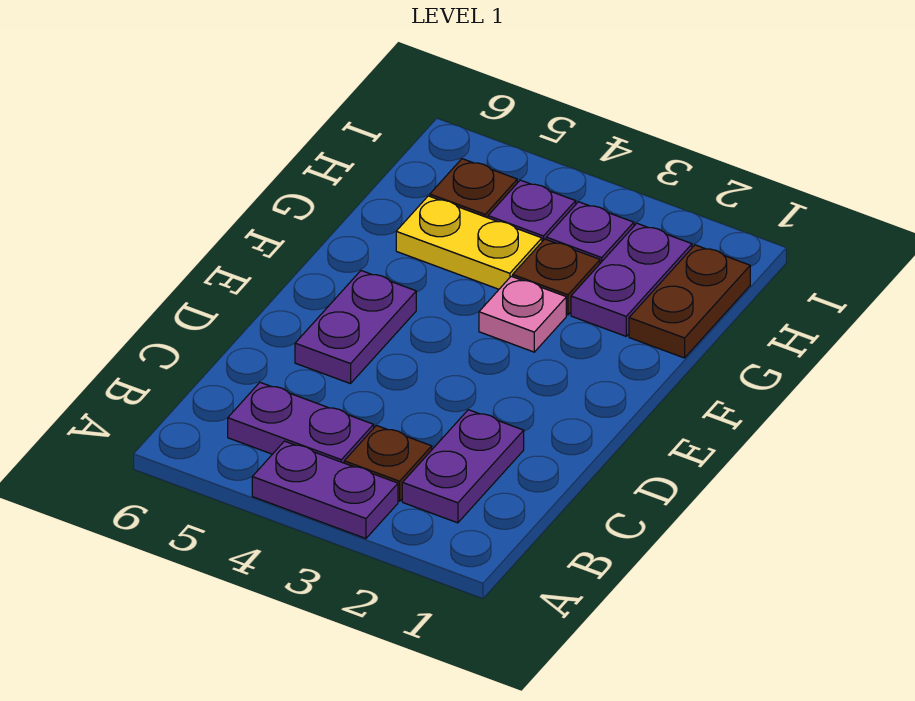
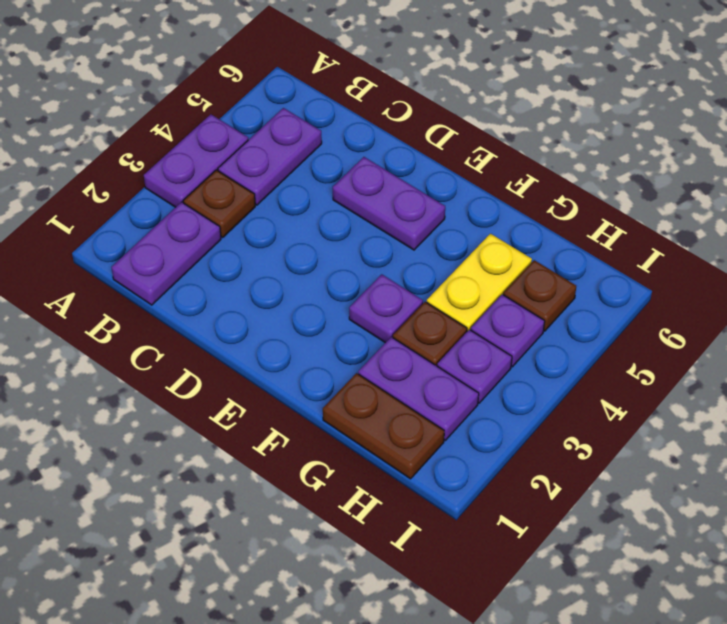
purple plate B2:C2 level 1 -> purple plate B1:B2 level 1
pink plate F3 level 1 -> purple plate F3 level 1

